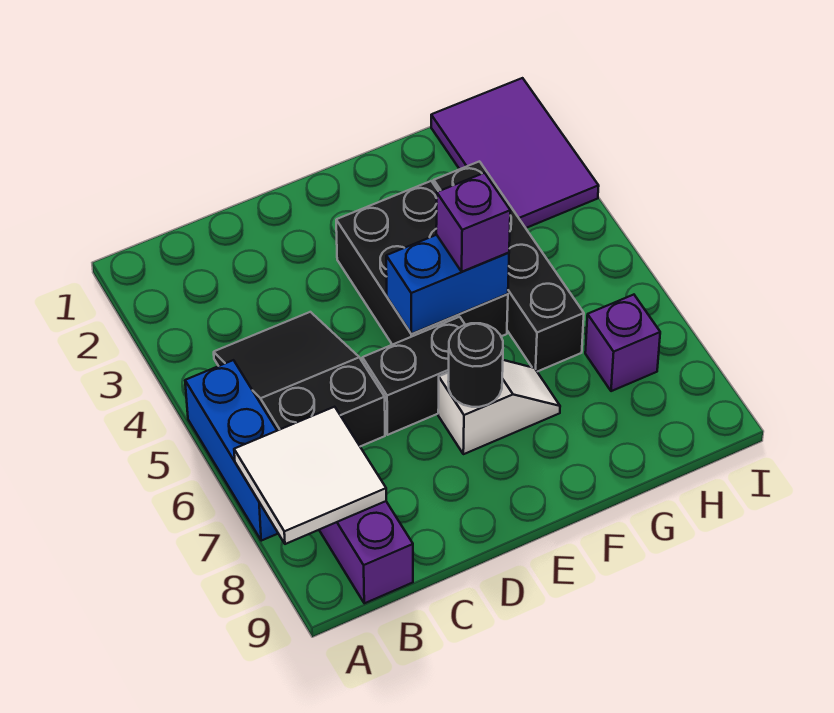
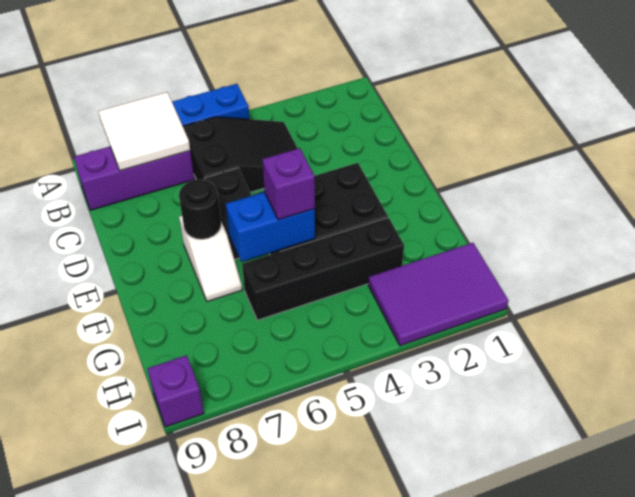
blue brick E5:F5 level 2 -> blue brick F5:F6 level 2
purple brick H7 level 1 -> purple brick I9 level 1

